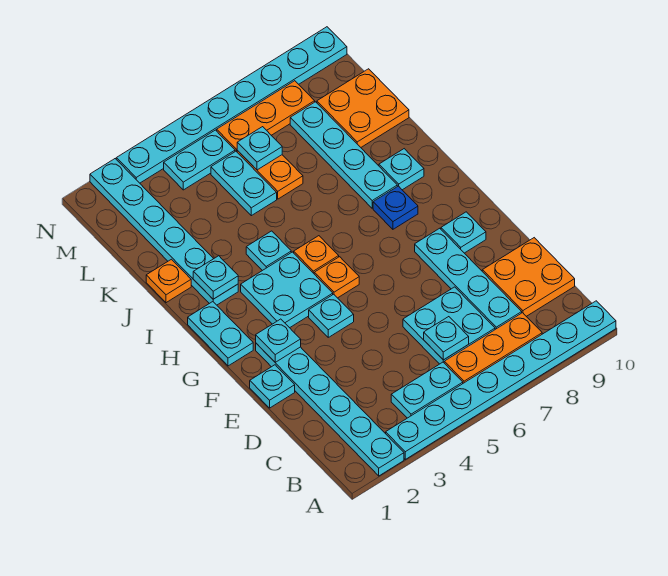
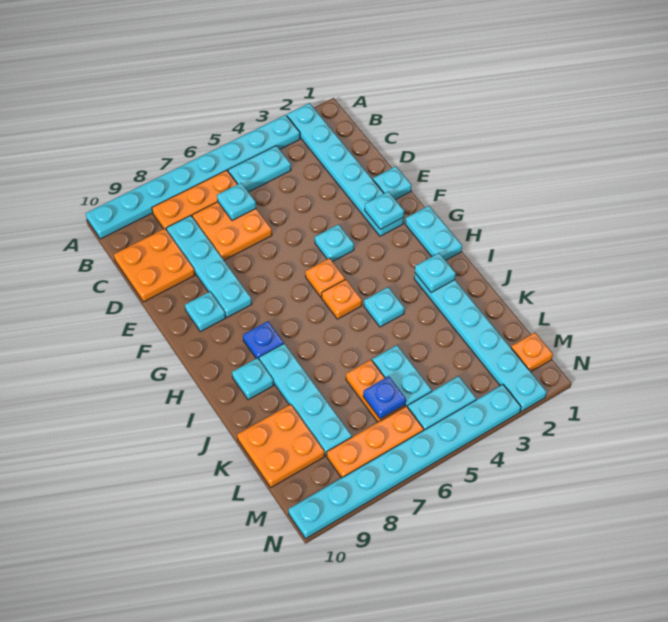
cyan plate C6:D7 level 1 -> orange plate C6:D7 level 1
cyan plate G3:H4 level 1 -> none
orange plate J1 level 1 -> orange plate M1 level 1
cyan plate L6 level 2 -> blue plate L6 level 2

